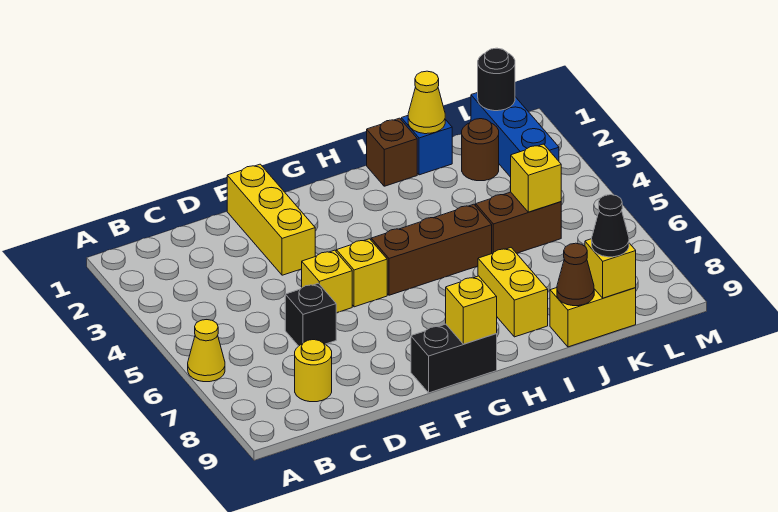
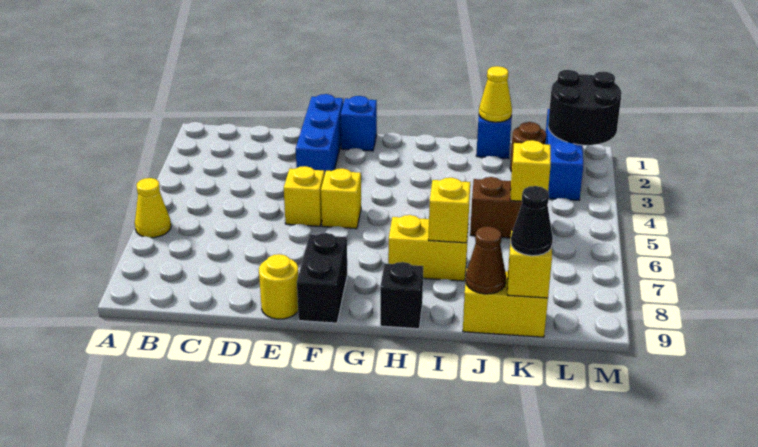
yellow round brick C8 level 1 -> yellow round brick E9 level 1
black brick D6 level 1 -> black brick H9 level 1
yellow brick E1:E3 level 1 -> blue brick E1:E3 level 1
none -> blue brick F1 level 1
black brick F9:G9 level 1 -> black brick F8:F9 level 1
brown brick G5:I5 level 1 -> none
yellow brick G9 level 2 -> yellow brick I7 level 2
brown brick I1 level 1 -> none
yellow brick I7:I8 level 1 -> yellow brick H7:I7 level 1
black round brick L1 level 2 -> black round brick L1:M2 level 2

